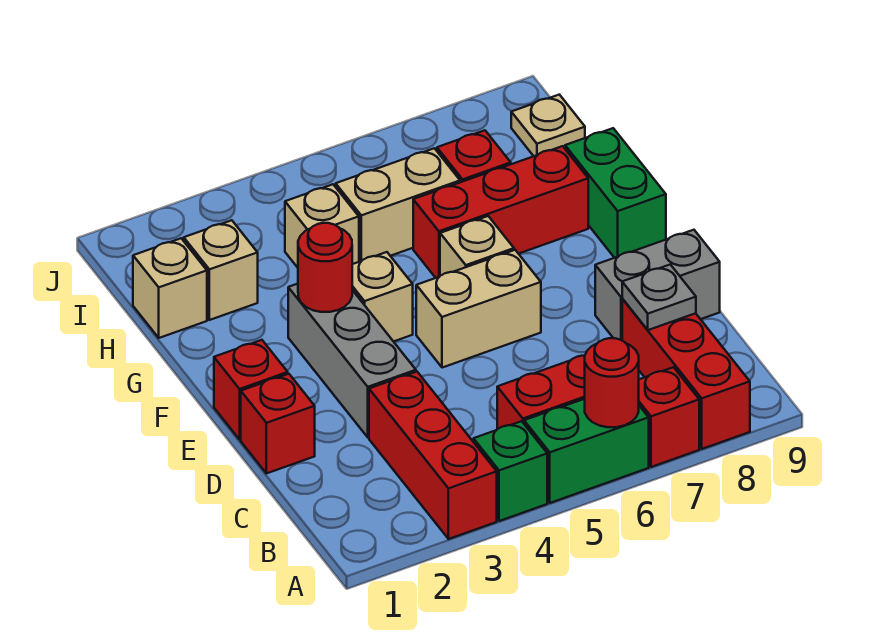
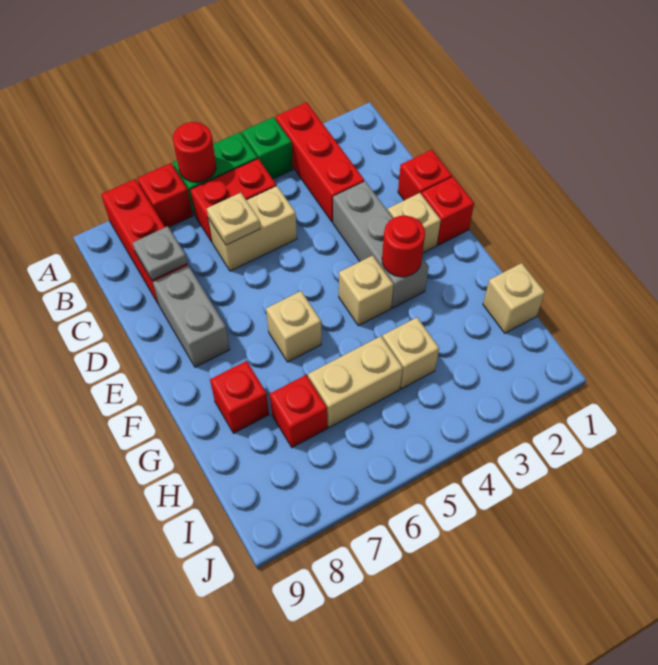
grey brick D8:D9 level 1 -> grey brick D8:E8 level 1
tan brick E5:E6 level 1 -> tan brick C5:C6 level 1
green brick F9:G9 level 1 -> none
red brick G6:G8 level 1 -> red brick G8 level 1
tan brick H2 level 1 -> tan brick E2 level 1
tan plate I9 level 1 -> tan plate C6 level 2

